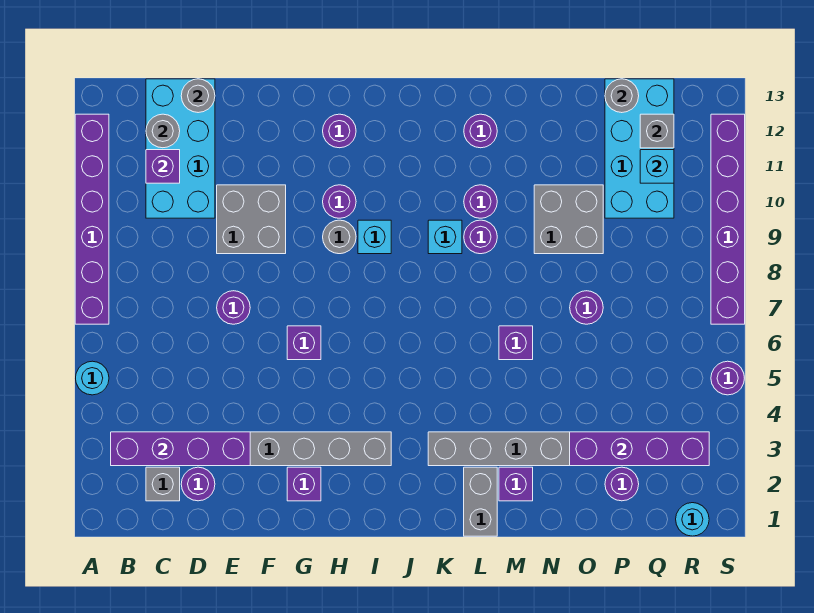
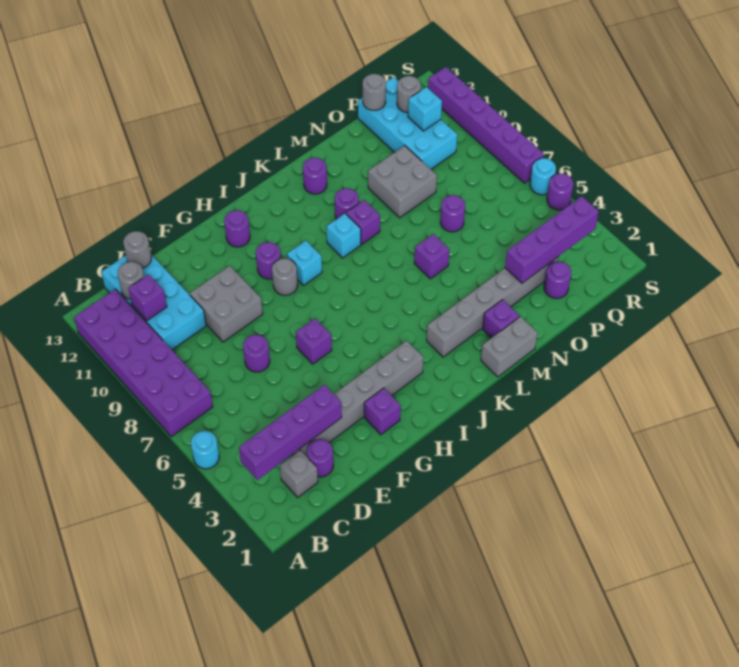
purple brick A7:A12 level 1 -> purple brick A7:B12 level 1
grey brick L1:L2 level 1 -> grey brick L1:M1 level 1
purple round brick L9 level 1 -> purple brick L9 level 1
grey brick Q12 level 2 -> grey round brick Q12 level 2
cyan round brick R1 level 1 -> cyan round brick S6 level 1

